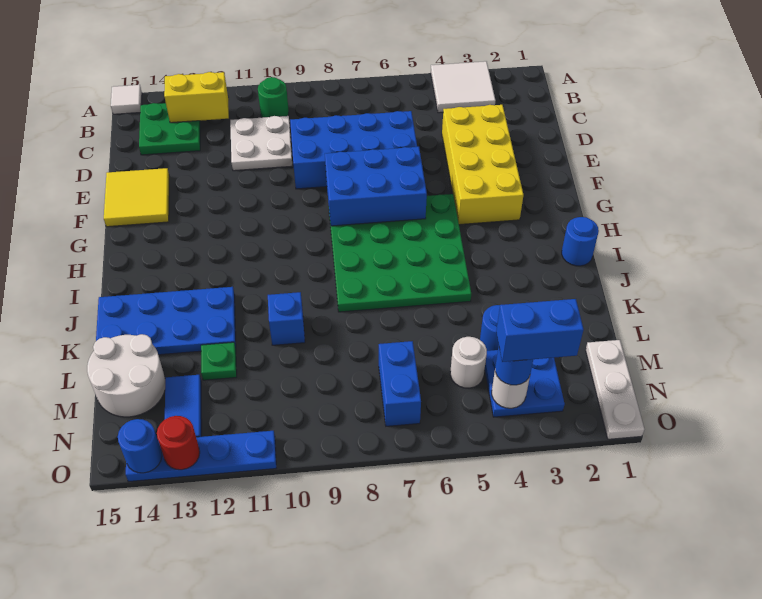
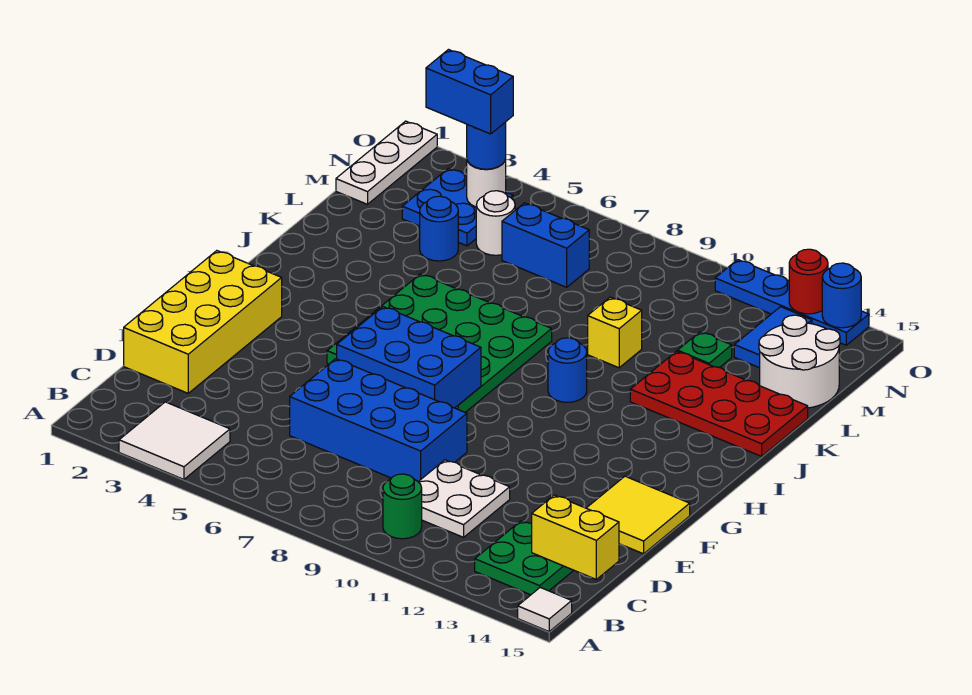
yellow brick B12:B13 level 2 -> yellow brick C14:C15 level 2
yellow brick D3:G4 level 1 -> yellow brick D1:G2 level 1
blue round brick I1 level 1 -> blue round brick I10 level 1
blue plate J12:K15 level 1 -> red plate J12:K15 level 1
blue brick K10 level 1 -> yellow brick K10 level 1
blue brick M7:N7 level 1 -> blue brick M6:M7 level 1

